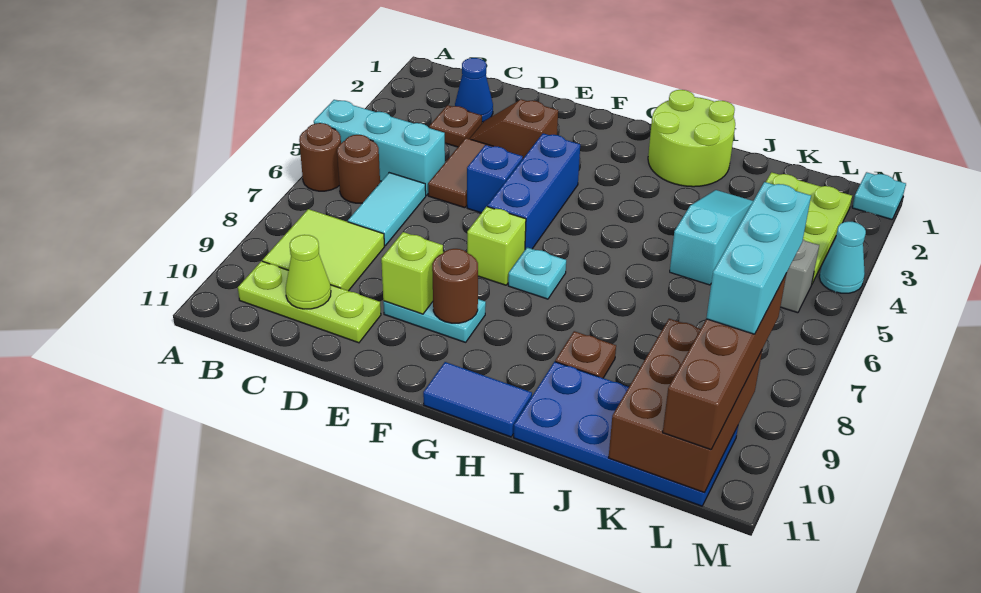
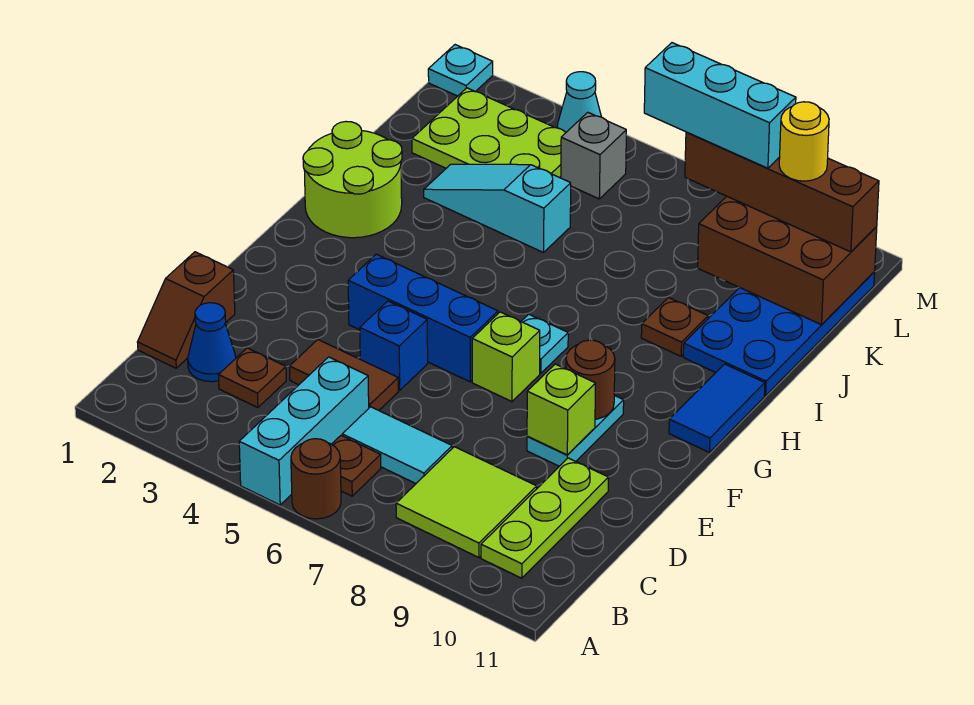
brown round brick B6 level 1 -> brown plate B6 level 1
lime cone C10 level 2 -> none
brown slope D3:E3 level 1 top E -> brown slope C1:D1 level 1 top D
none -> yellow round brick L10 level 4

